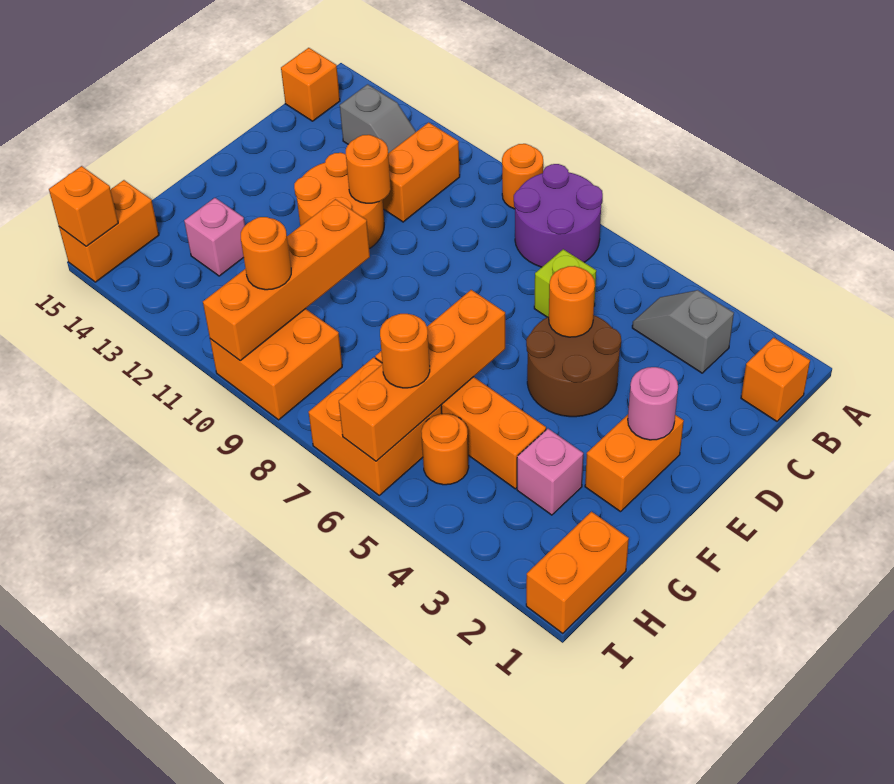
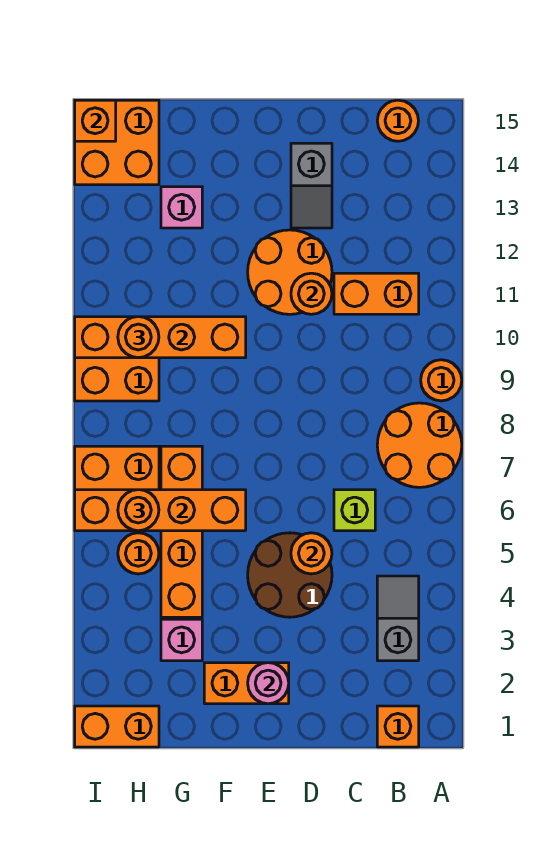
purple round brick A7:B8 level 1 -> orange round brick A7:B8 level 1
grey slope B12:B13 level 1 top 13 -> grey slope D13:D14 level 1 top 14
orange brick B15 level 1 -> orange round brick B15 level 1
orange brick H15:I15 level 1 -> orange brick H14:I15 level 1

